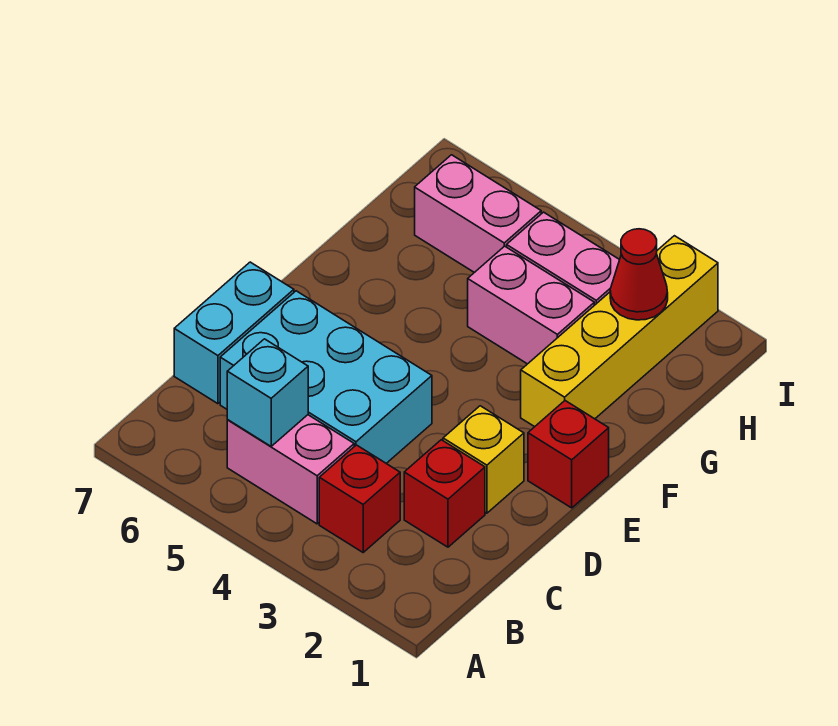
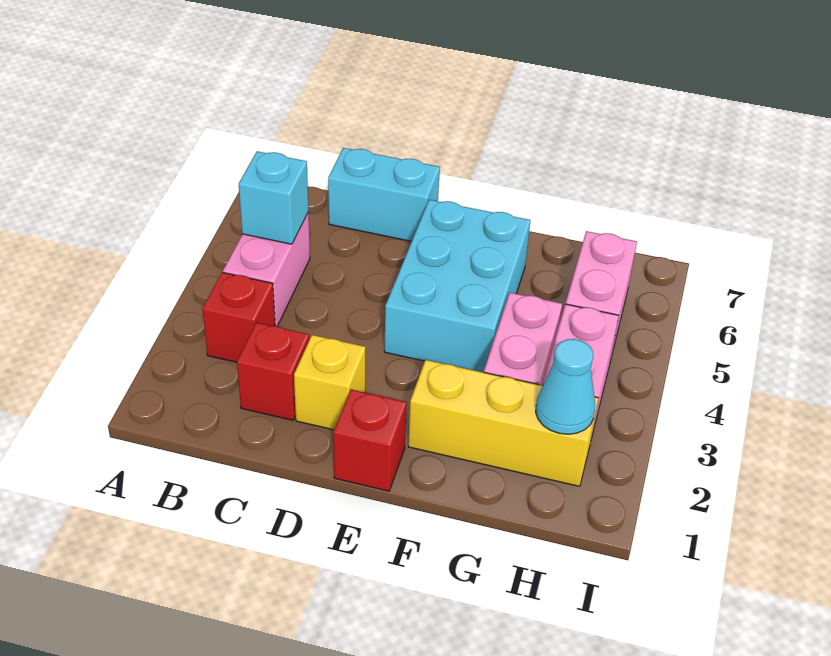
cyan brick C4:D6 level 1 -> cyan brick E4:F6 level 1
yellow brick F2:I2 level 1 -> yellow brick F2:H2 level 1
red cone H2 level 2 -> cyan cone H2 level 2

